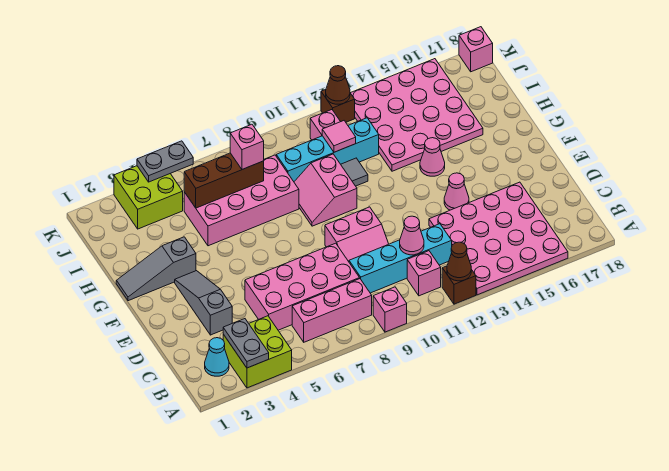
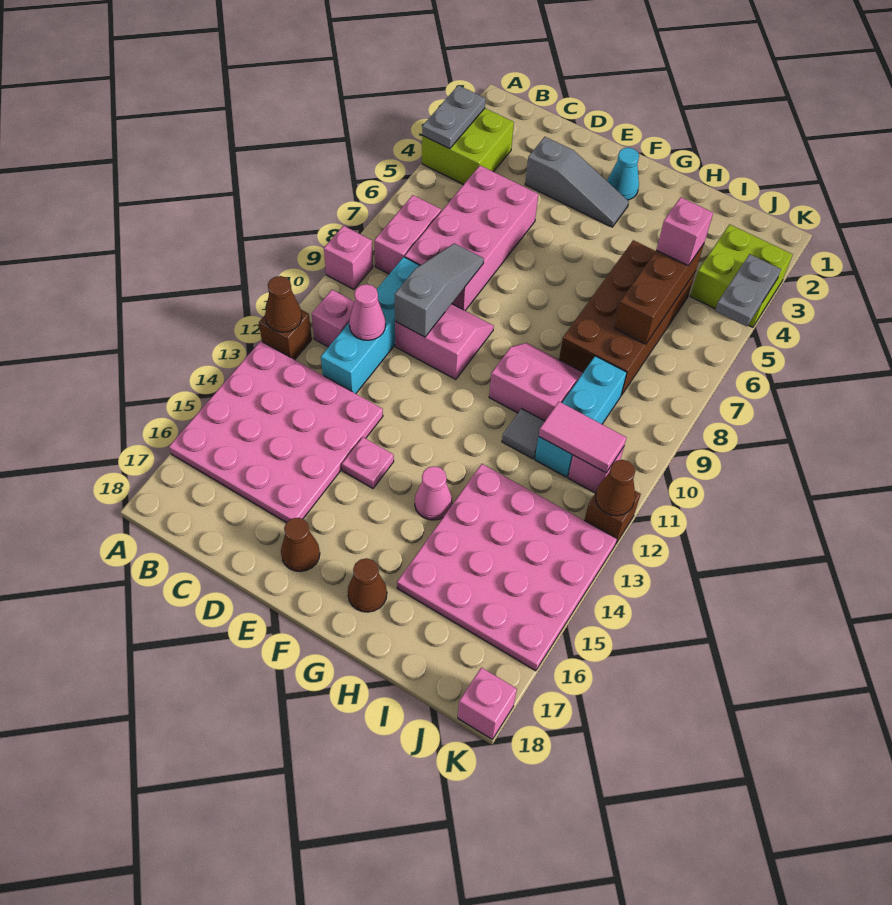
grey plate A3:B3 level 2 -> grey plate A3:A4 level 2
cyan cone B2 level 1 -> cyan cone F2 level 1
pink brick B6:B8 level 1 -> pink brick B7:B8 level 1
pink slope D9:E10 level 1 top E -> pink slope D9:E10 level 1 top 10
pink cone E14 level 1 -> pink plate E14 level 1
none -> brown cone E17 level 1
grey slope G1:G3 level 1 top 3 -> grey slope D8:D10 level 2 top 10
none -> brown cone G17 level 1
pink brick H5:I8 level 1 -> brown brick H5:I8 level 1
pink brick I7 level 3 -> pink brick I5 level 3
cyan brick I9:I12 level 1 -> cyan brick I9:I11 level 1
pink tile I11 level 2 -> pink tile I11:J11 level 2

